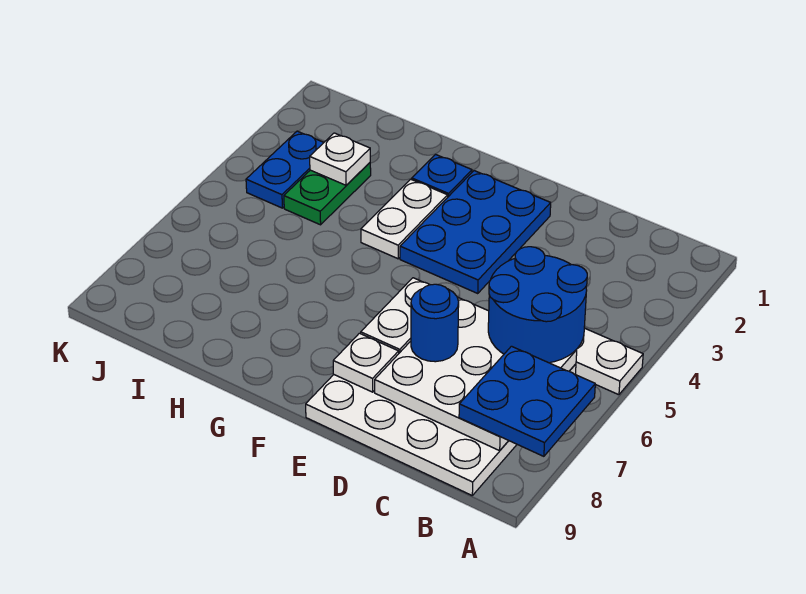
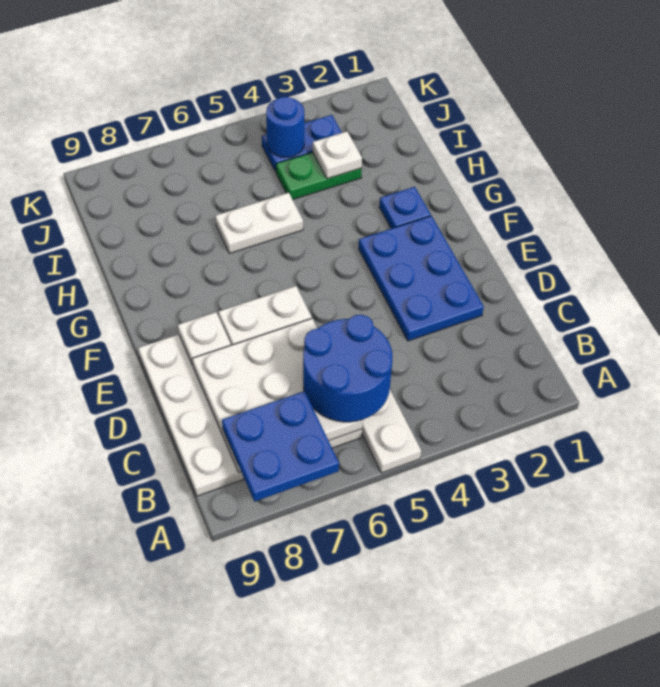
blue round brick D7 level 3 -> blue round brick J4 level 2
blue plate E2:F4 level 1 -> blue plate D2:F3 level 1
white plate G3:G4 level 1 -> white plate H5:H6 level 1

